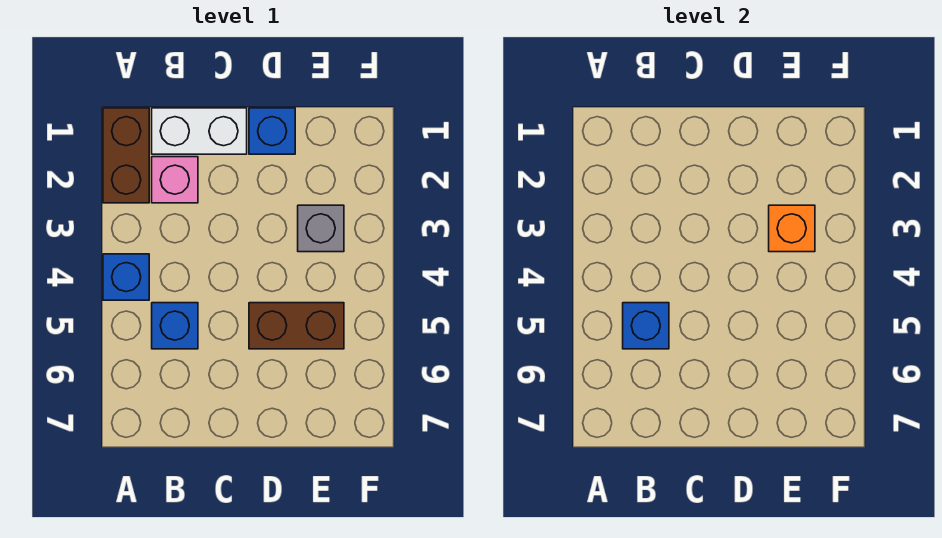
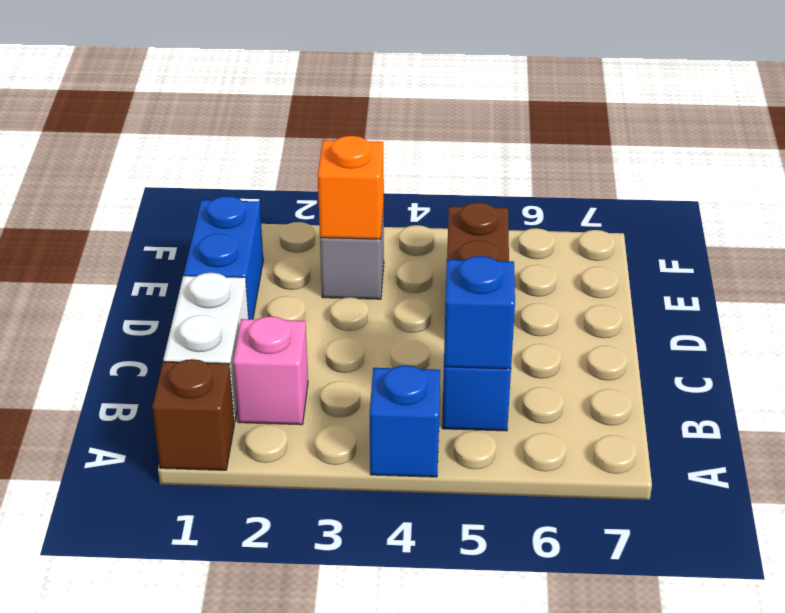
brown brick A1:A2 level 1 -> brown brick A1 level 1
blue brick D1 level 1 -> blue brick D1:E1 level 1

